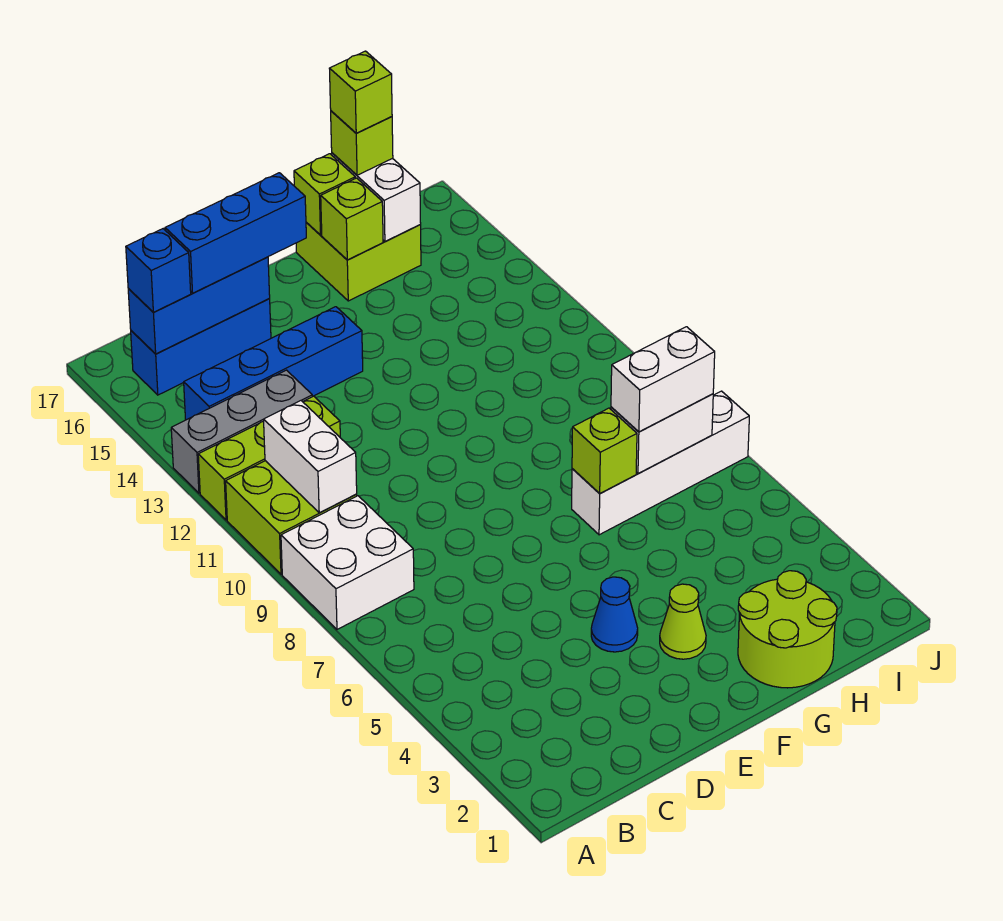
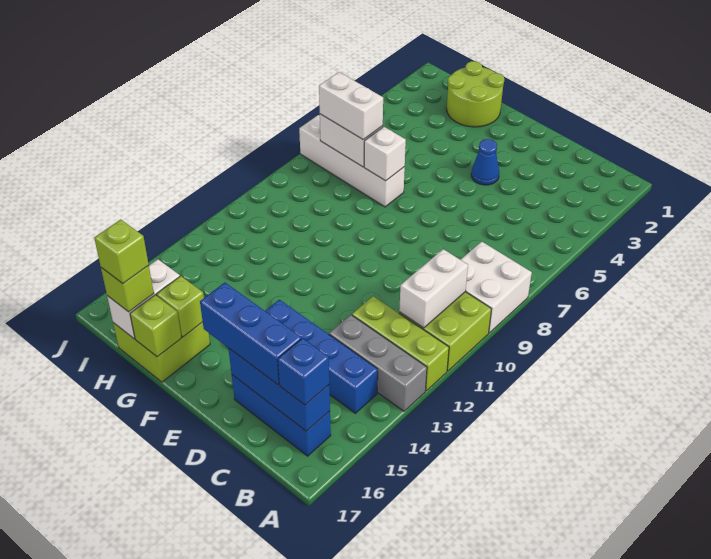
lime cone F3 level 1 -> none
lime brick G7 level 2 -> white brick G7 level 2

